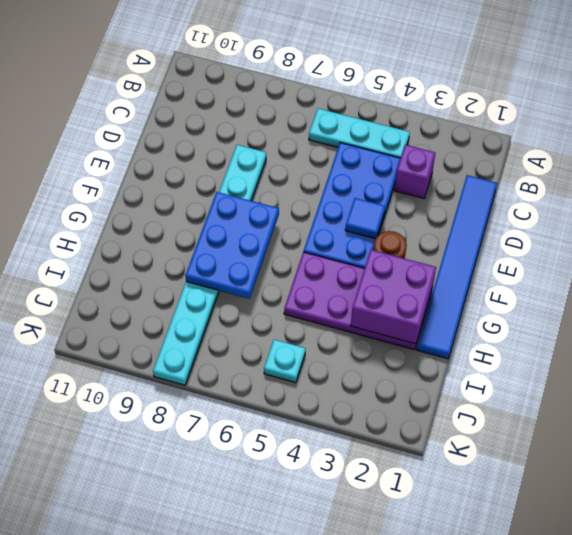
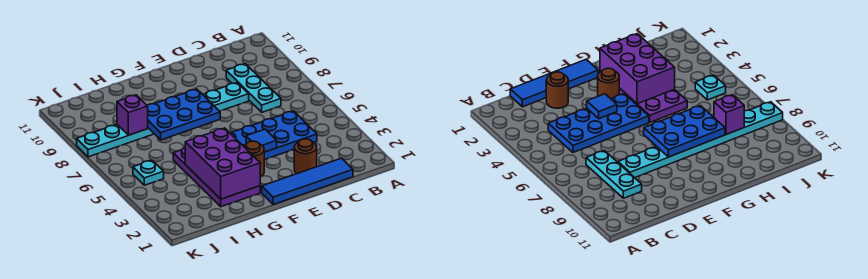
cyan plate B4:B6 level 1 -> cyan plate C7:C9 level 1
blue tile C1:H1 level 1 -> blue tile C1:F1 level 1
purple brick C3 level 1 -> purple brick I8 level 2
none -> brown round brick D2 level 1
purple brick G2:H3 level 2 -> purple brick G2:H4 level 2

